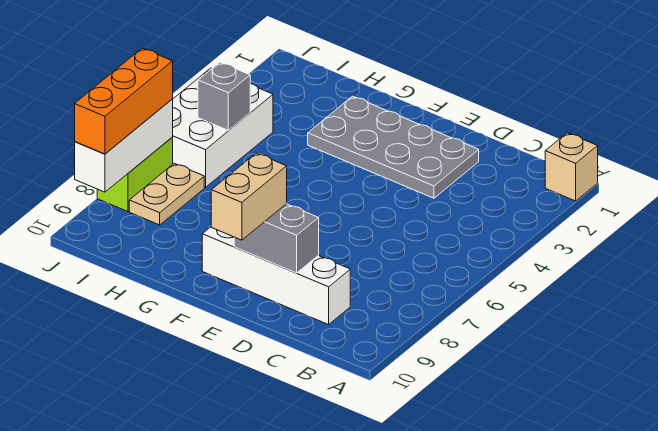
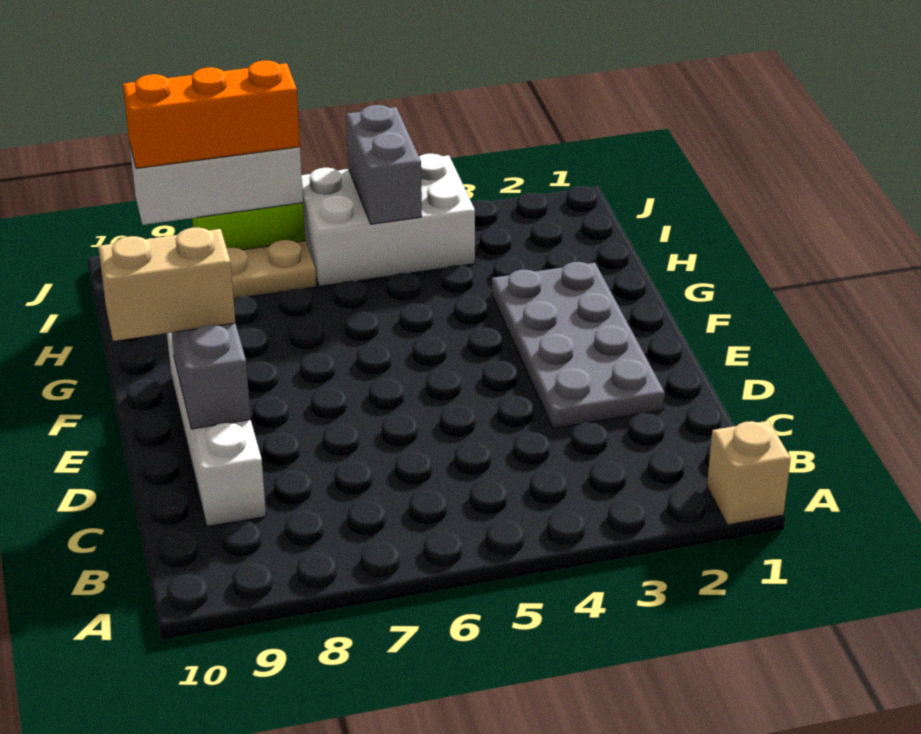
grey brick I5 level 2 -> grey brick I5:J5 level 2

